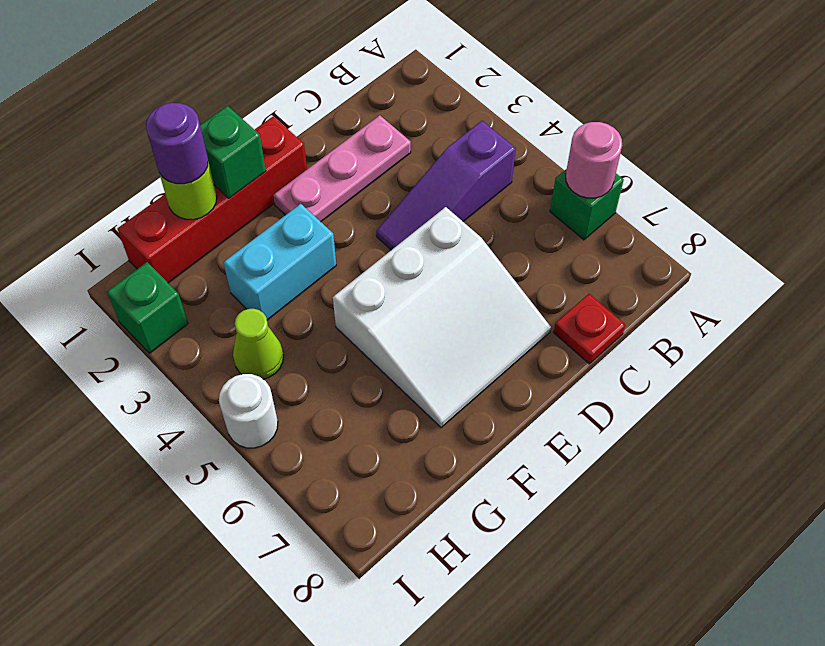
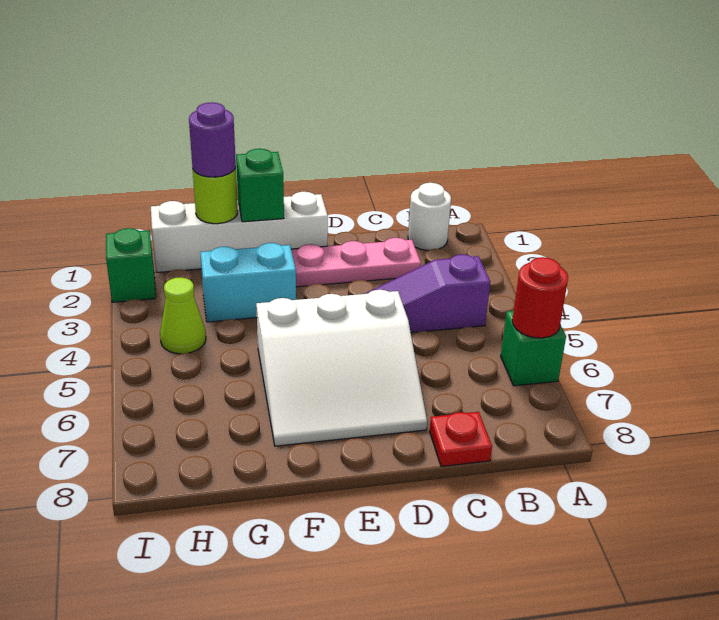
pink round brick A6 level 2 -> red round brick A6 level 2
red brick E1:H1 level 1 -> white brick E1:H1 level 1
white round brick I5 level 1 -> white round brick B1 level 1

